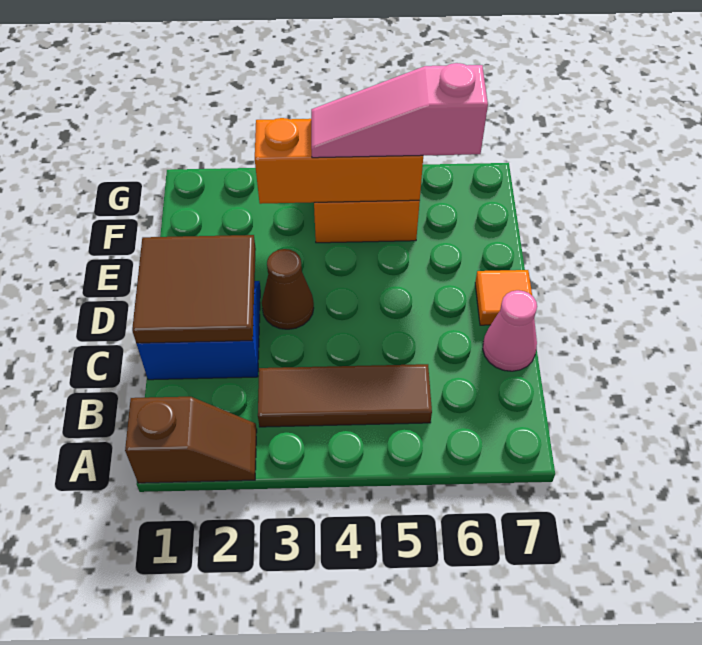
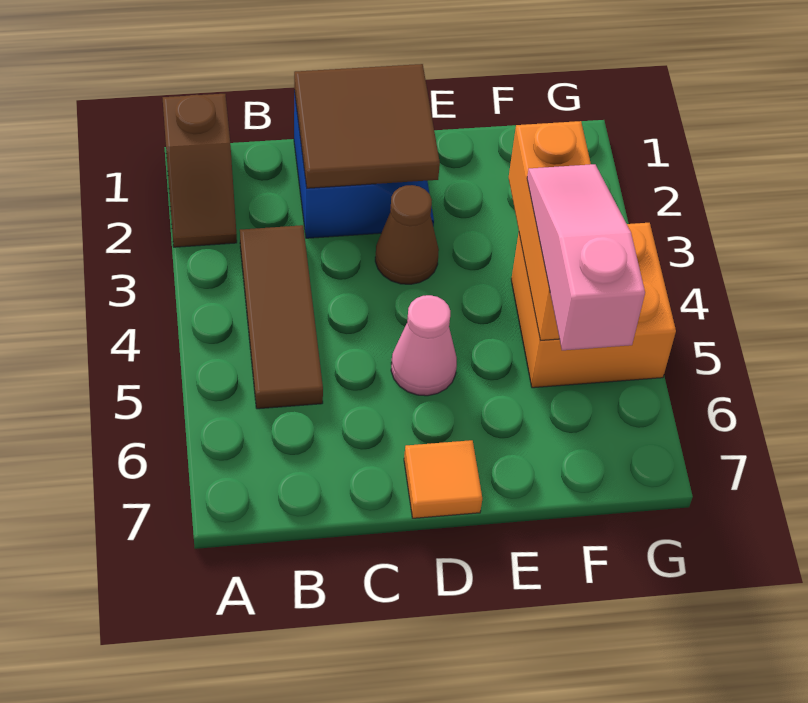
pink cone C7 level 1 -> pink cone D5 level 1

